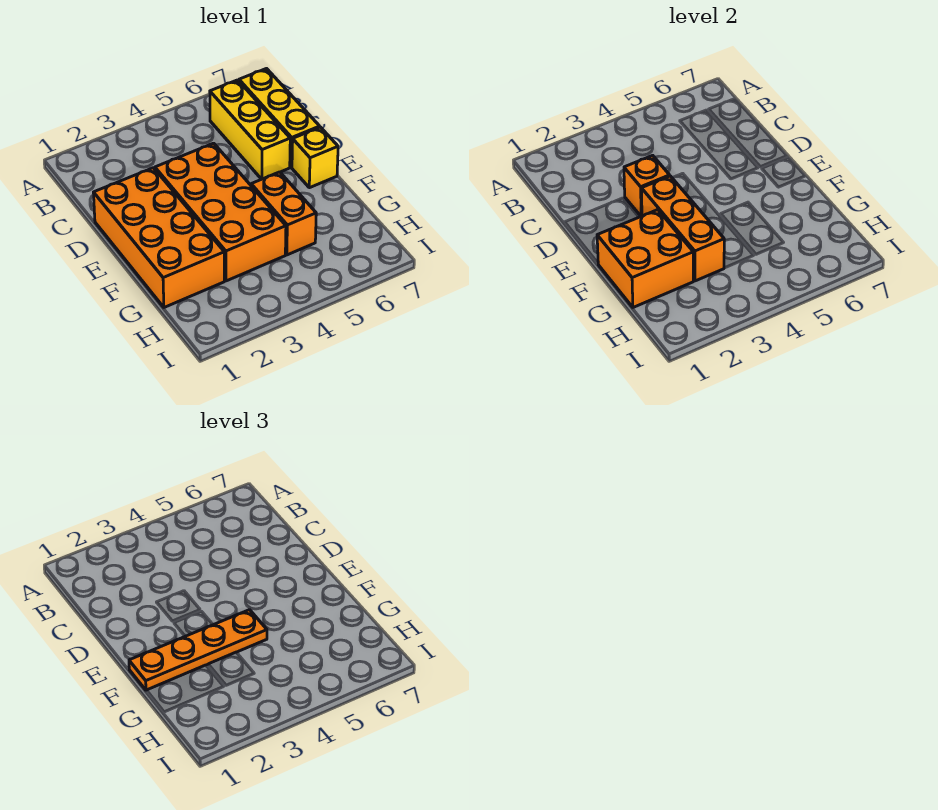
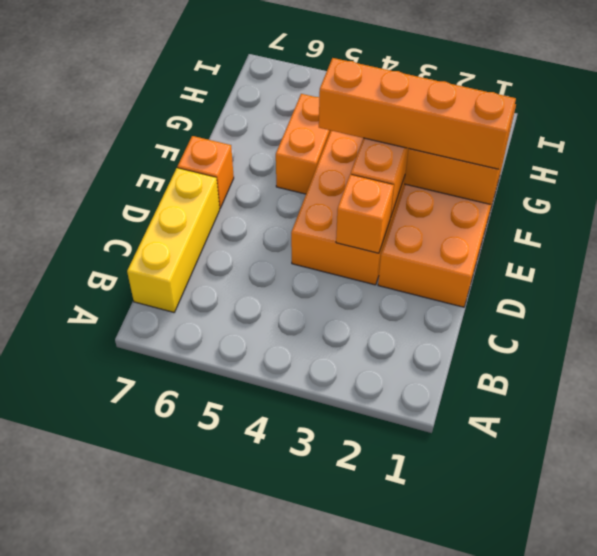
yellow brick B6:D6 level 1 -> none
yellow brick E7 level 1 -> orange brick E7 level 1
orange plate F1:F4 level 3 -> orange brick F1:F4 level 3

